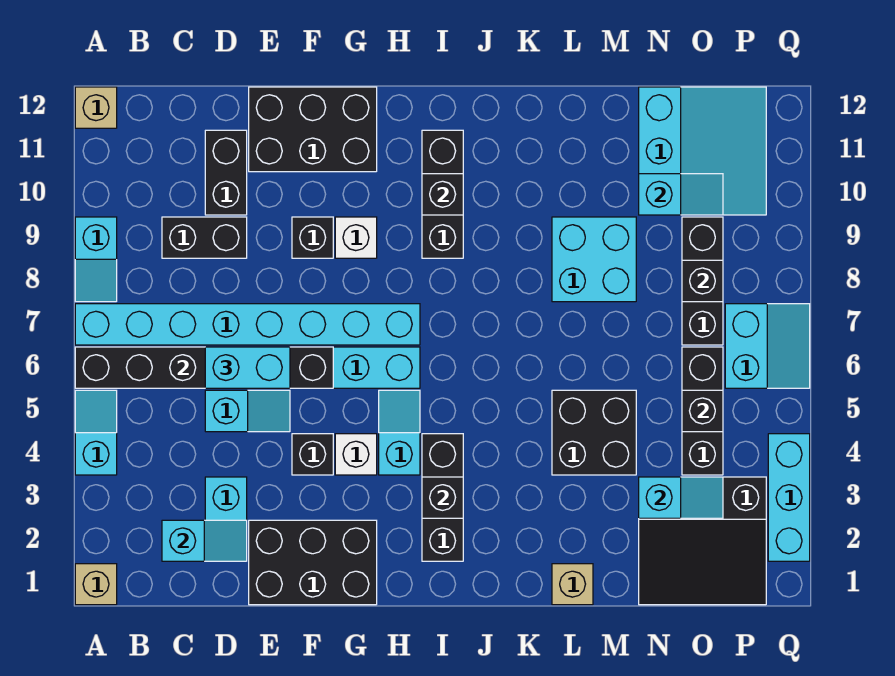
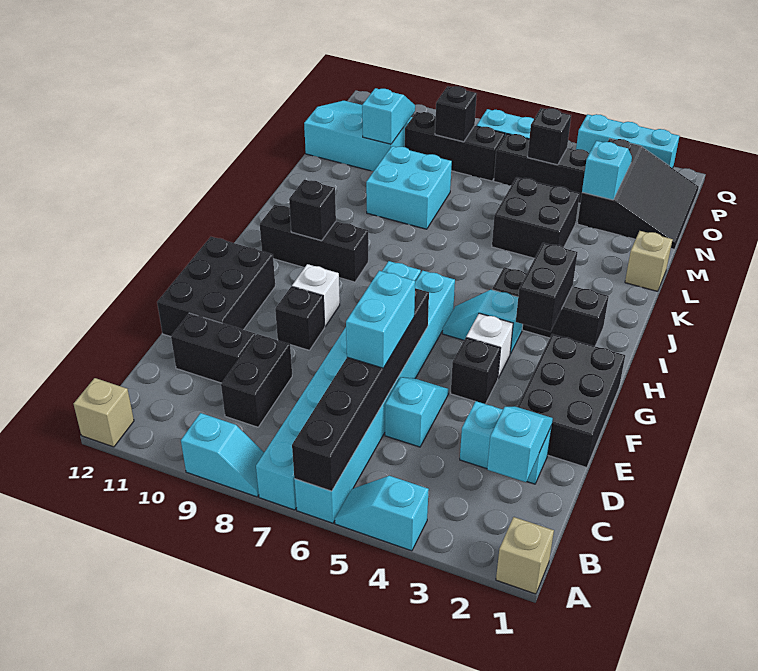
black brick I3 level 2 -> black brick H3:I3 level 2

